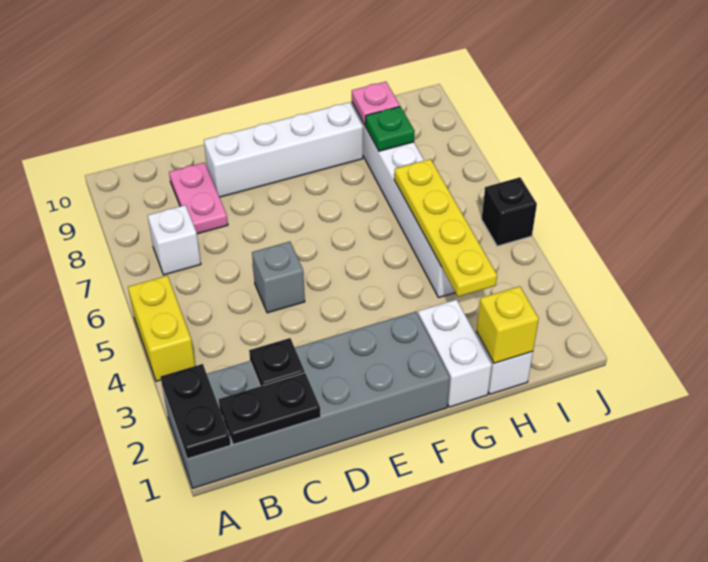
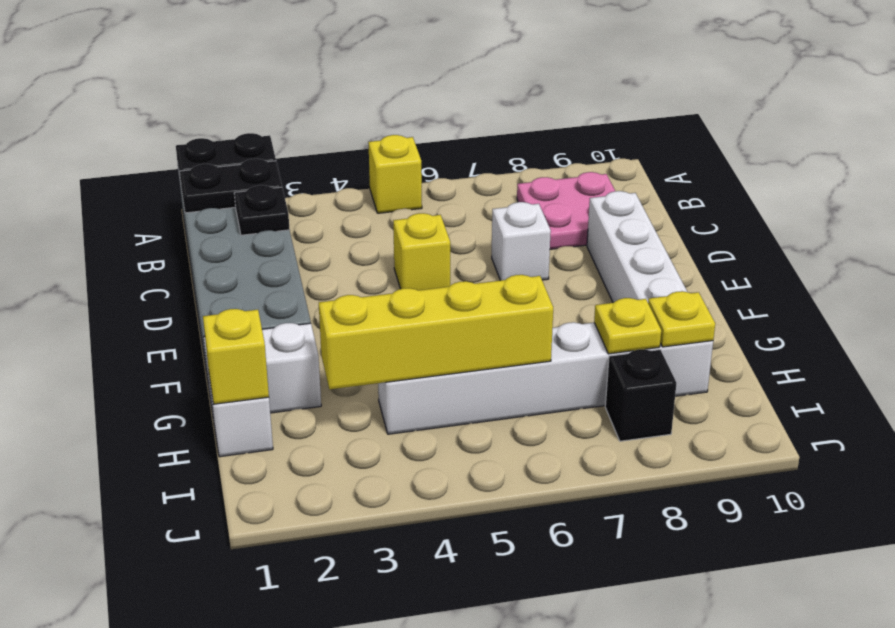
yellow brick A4:A5 level 1 -> yellow brick A5 level 1
black plate B1:C1 level 2 -> black plate B1:B2 level 2
white brick B7 level 1 -> white brick D7 level 1
pink plate C8:C9 level 1 -> pink plate B8:C9 level 1
grey brick D5 level 1 -> yellow brick D5 level 1
yellow plate H3:H6 level 2 -> yellow brick H3:H6 level 2
green plate H8 level 2 -> yellow plate H8 level 2
pink plate H9 level 2 -> yellow plate H9 level 2
black brick J5 level 1 -> black brick I8 level 1

